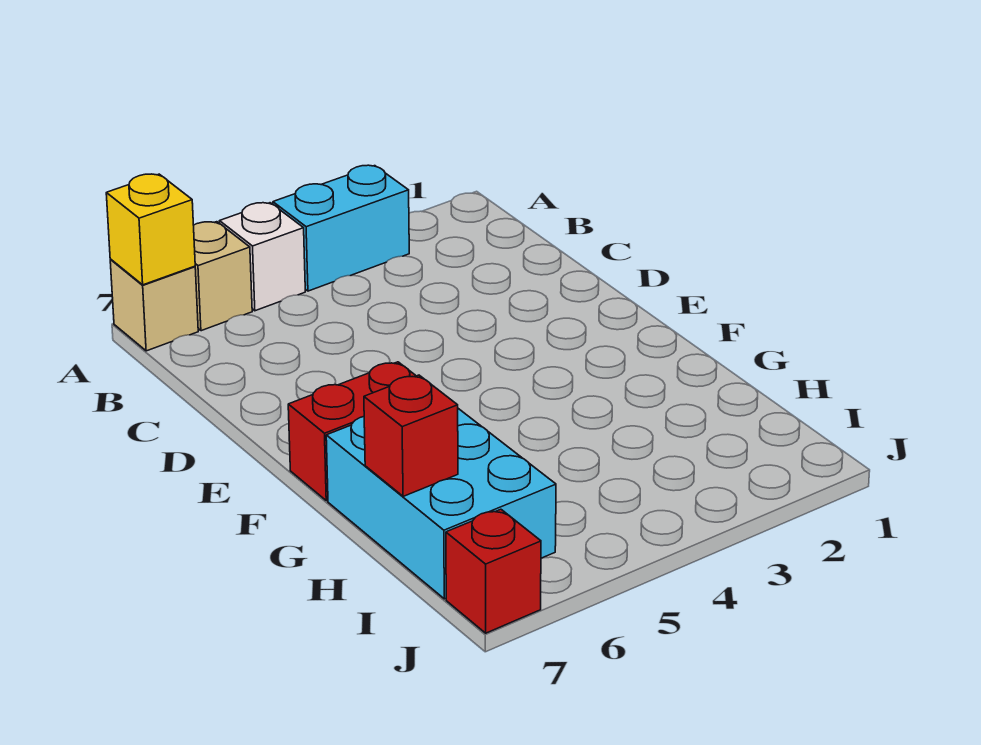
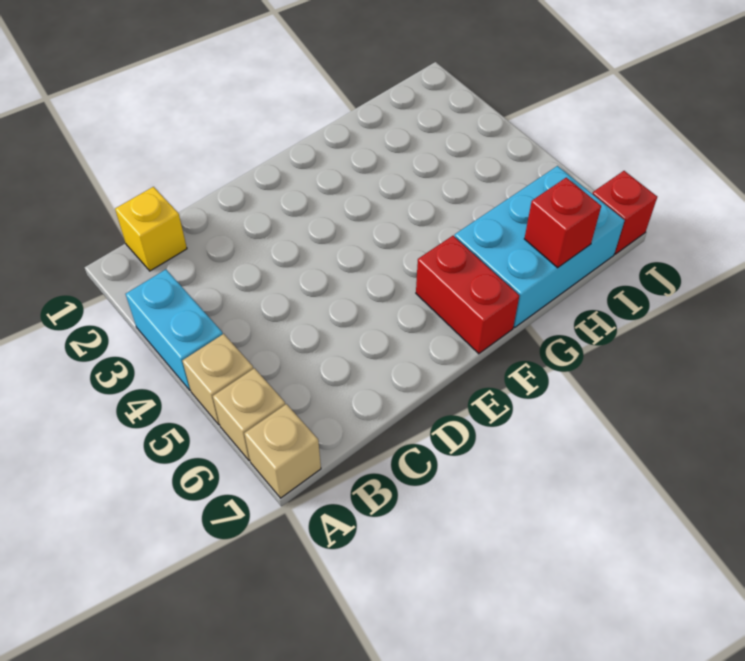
white brick A5 level 1 -> tan brick A5 level 1
yellow brick A7 level 2 -> yellow brick B1 level 1

